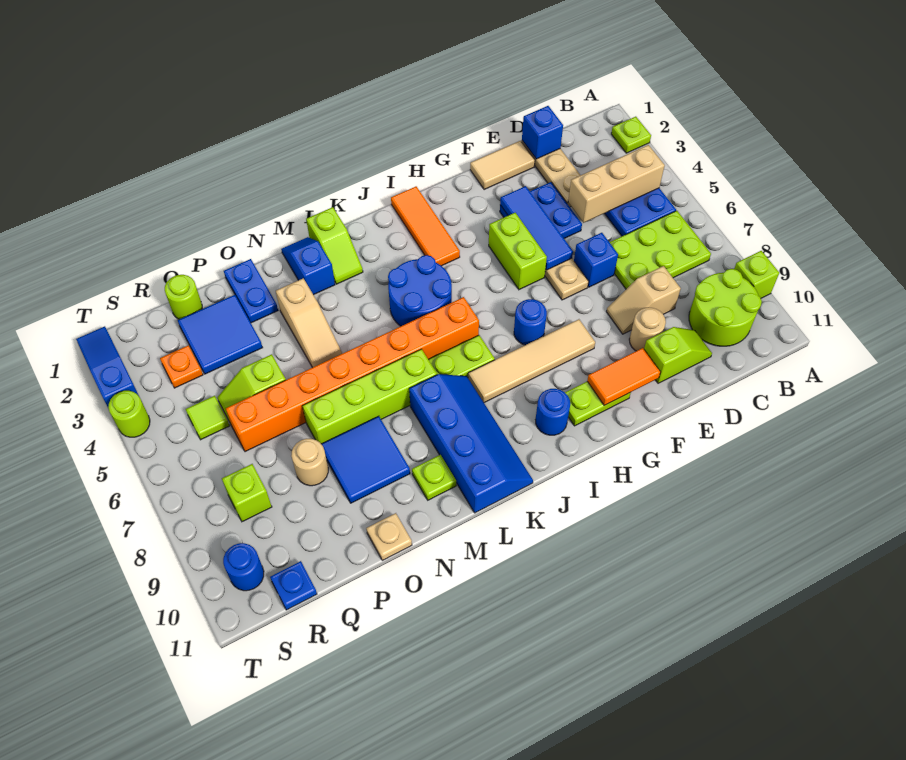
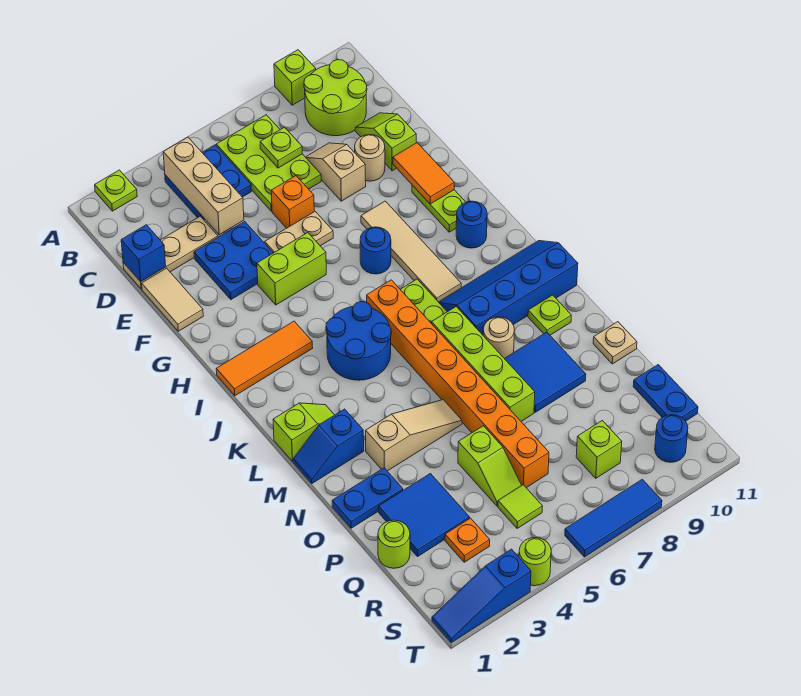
none -> lime plate C7 level 2
tan slope D8:E8 level 1 top D -> tan slope D8:E8 level 1 top E
blue brick E6 level 1 -> orange brick E6 level 1
blue tile F3:F5 level 2 -> blue tile T6:T8 level 1
tan round brick P8 level 1 -> tan round brick M8 level 1
blue plate R11 level 1 -> blue plate Q11:R11 level 1

